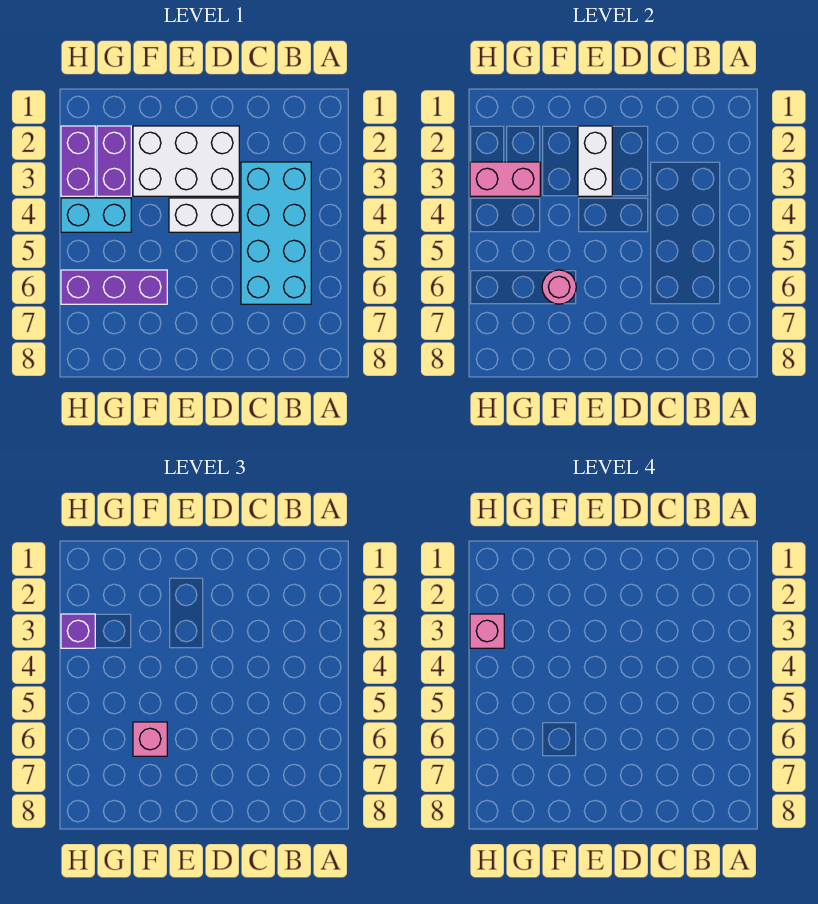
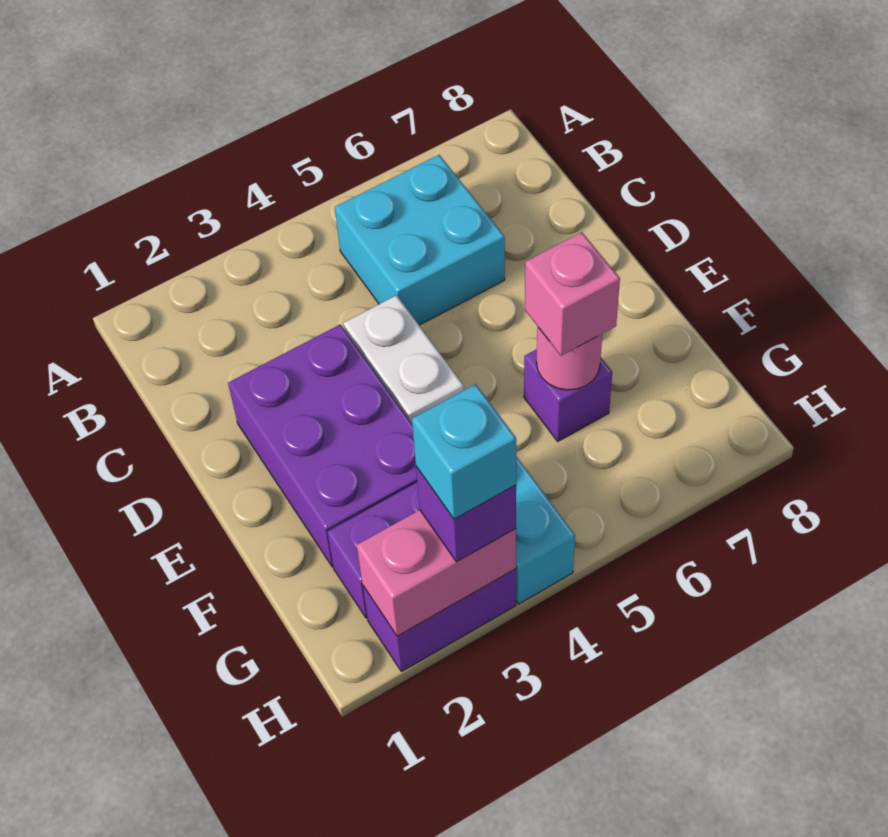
cyan brick B3:C6 level 1 -> cyan brick B5:C6 level 1
white brick D2:F3 level 1 -> purple brick D2:F3 level 1
white brick E2:E3 level 2 -> none
purple brick F6:H6 level 1 -> purple brick F6 level 1
pink brick G3:H3 level 2 -> pink brick H2:H3 level 2
pink brick H3 level 4 -> cyan brick H3 level 4

